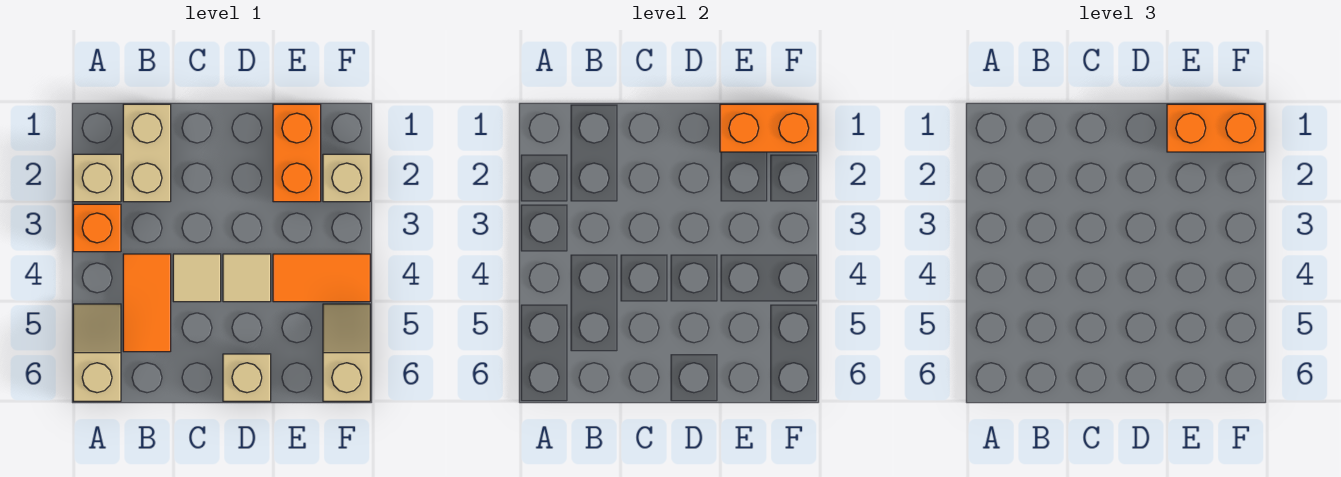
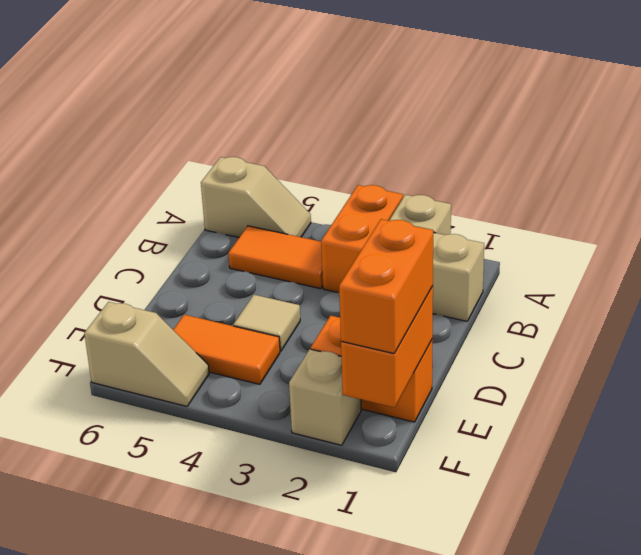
orange brick A3 level 1 -> orange brick A3:B3 level 1
tan tile C4 level 1 -> none
tan brick D6 level 1 -> none
orange tile E4:F4 level 1 -> orange tile E4:E5 level 1

